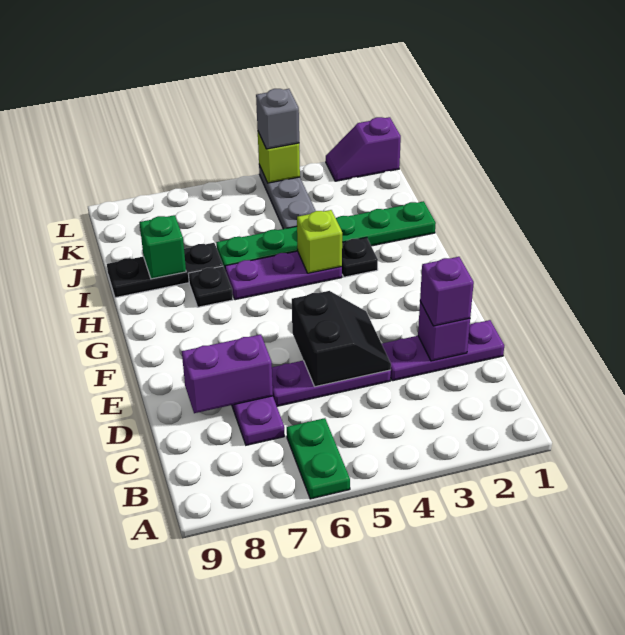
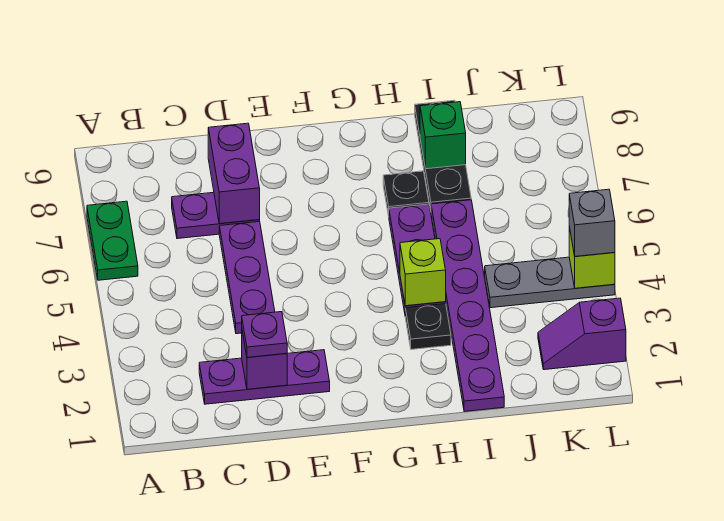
green plate A6:B6 level 1 -> green plate A6:A7 level 1
purple plate D1:D3 level 1 -> purple plate C2:E2 level 1
purple brick D2 level 3 -> purple plate D2 level 3
black slope D4:E5 level 2 top 5 -> none
green plate I1:I6 level 1 -> purple plate I1:I6 level 1
purple slope L1:L2 level 1 top 1 -> purple slope K2:L2 level 1 top L

